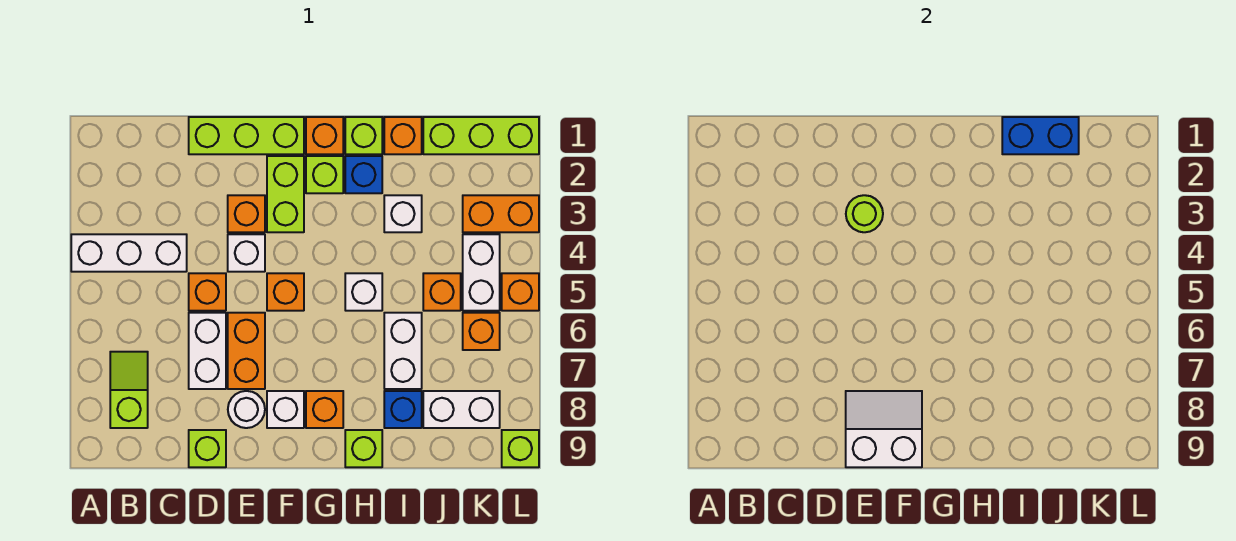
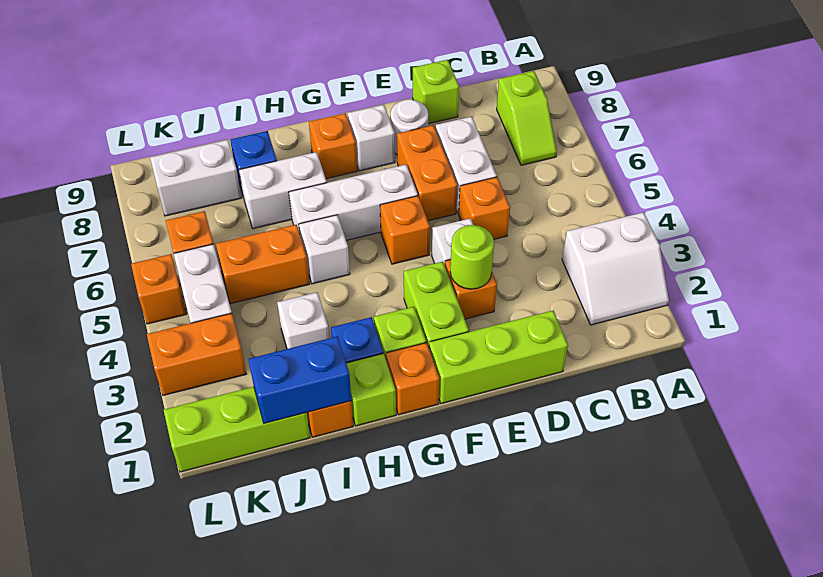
white brick A4:C4 level 1 -> white brick F6:H6 level 1
white slope E8:F9 level 2 top 9 -> white slope A2:B3 level 1 top 3
lime brick H9 level 1 -> none
white brick I6:I7 level 1 -> white brick H7:I7 level 1
orange brick J5 level 1 -> orange brick I5:J5 level 1
lime brick L9 level 1 -> none

